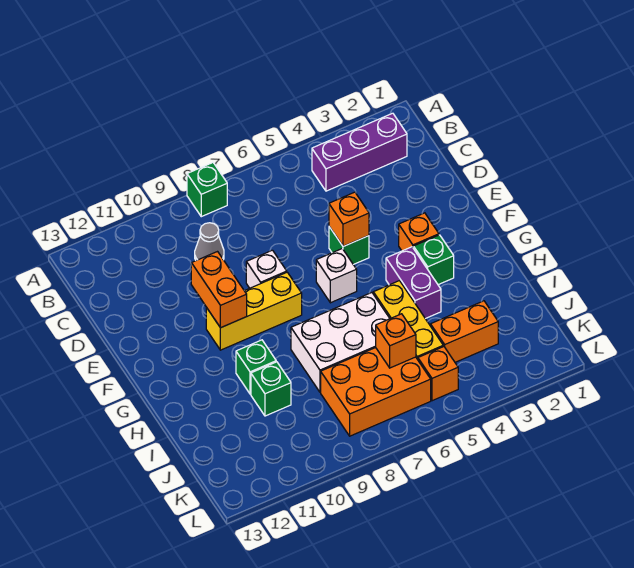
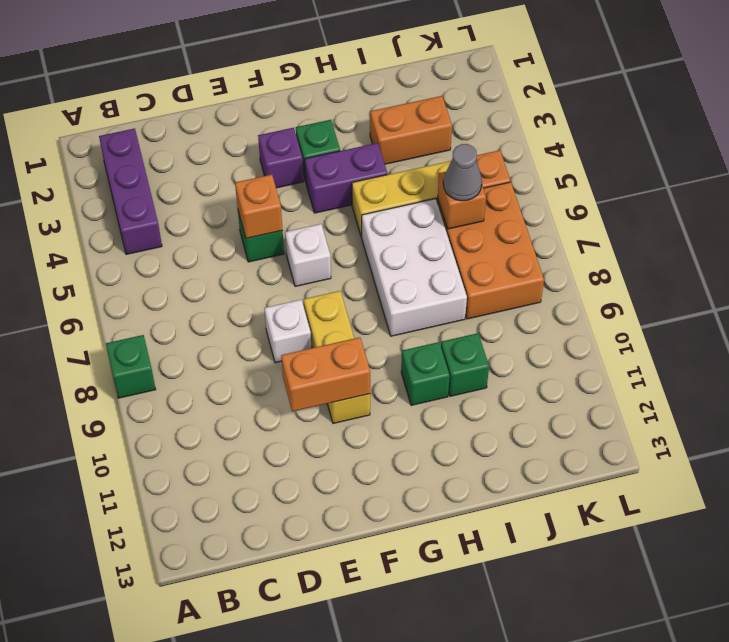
grey cone C9 level 1 -> grey cone J6 level 3
orange brick F3 level 1 -> purple brick F3 level 1
orange brick J3:J4 level 1 -> orange brick I3:J3 level 1

